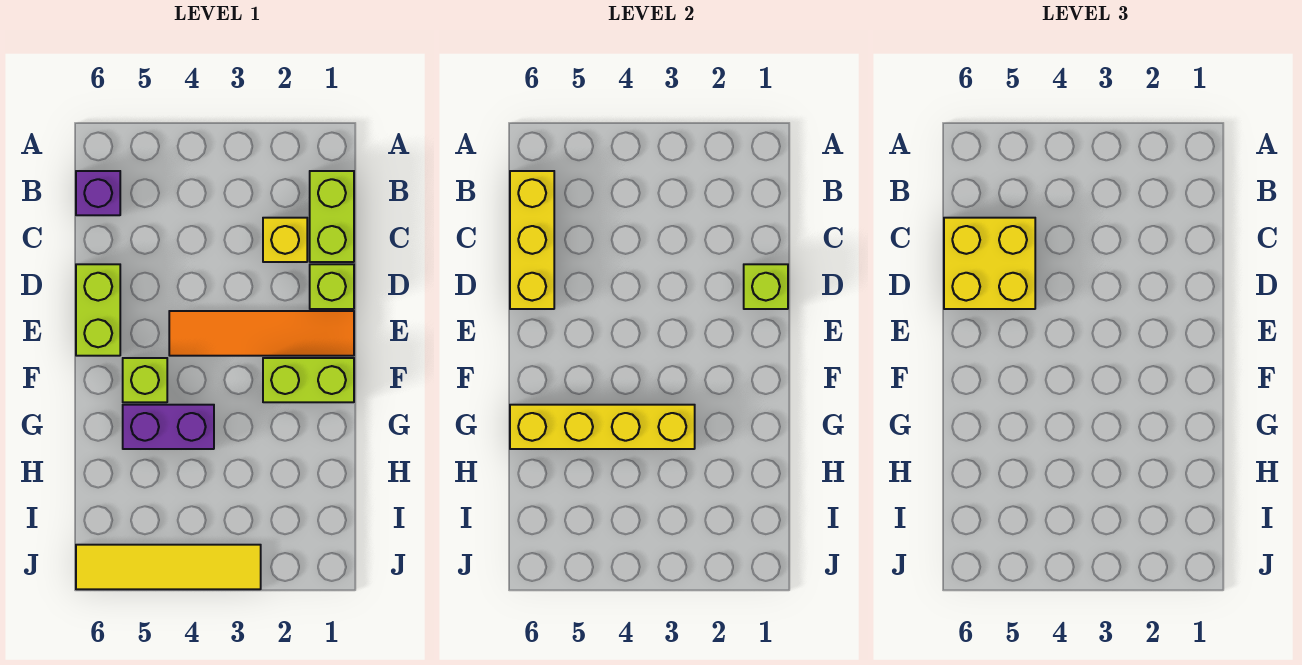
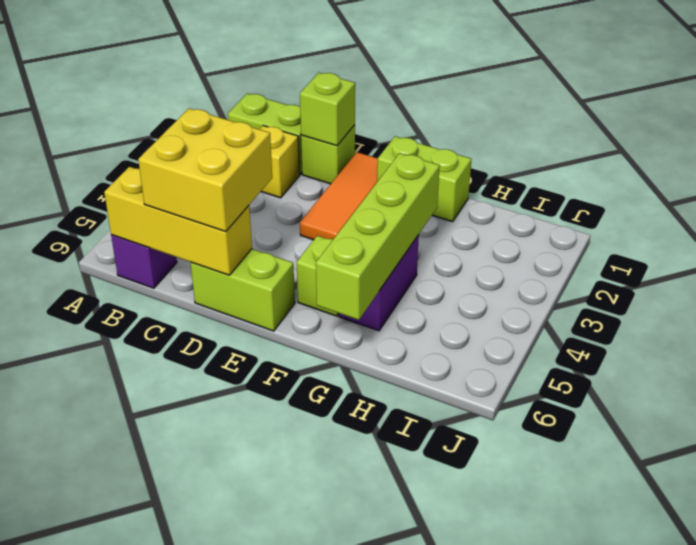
orange tile E1:E4 level 1 -> orange tile E1:E3 level 1
lime brick F1:F2 level 1 -> lime brick F1:G1 level 1
yellow brick G3:G6 level 2 -> lime brick G3:G6 level 2
yellow tile J3:J6 level 1 -> none

